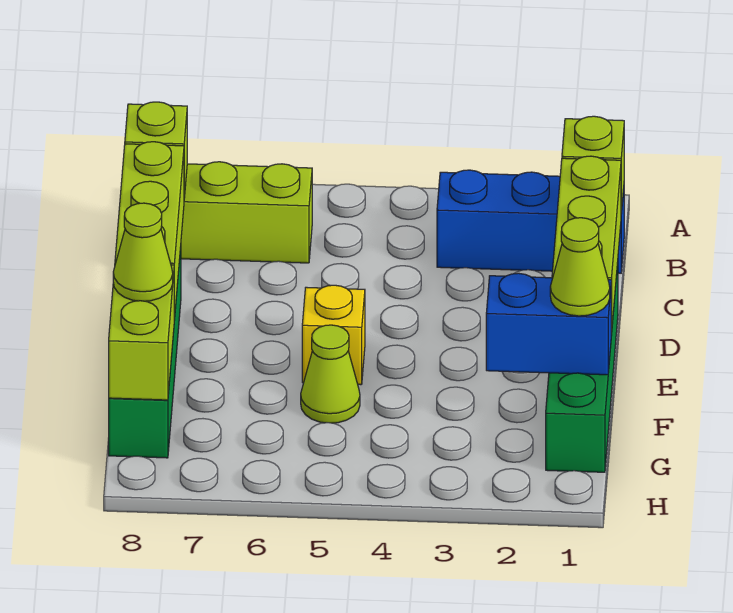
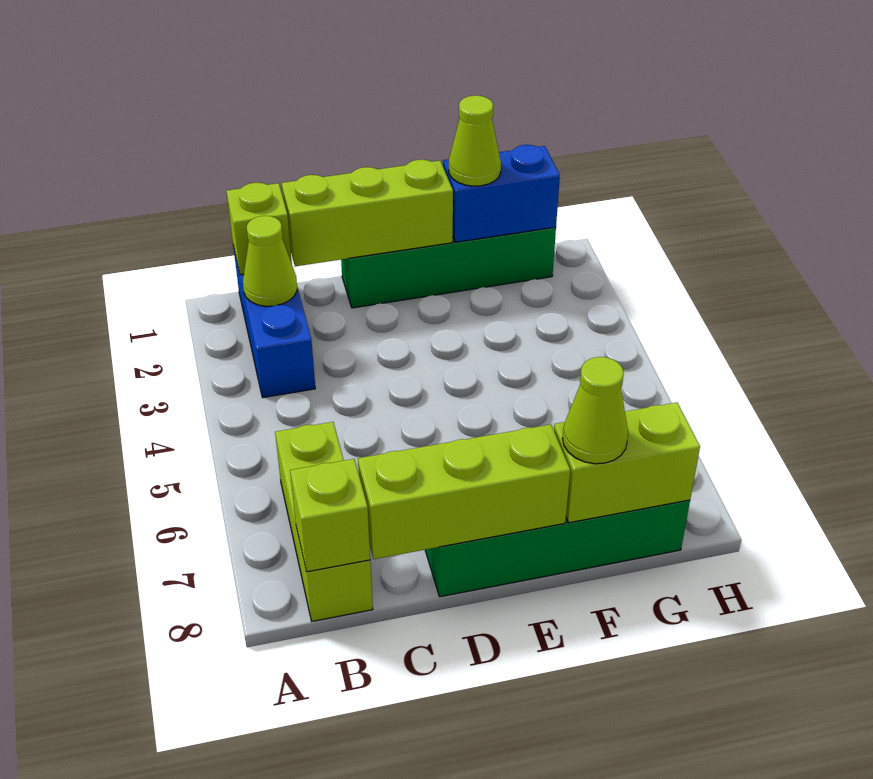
yellow brick E5 level 1 -> none
blue brick F1:F2 level 2 -> blue brick F1:G1 level 2
lime cone F5 level 1 -> lime cone B2 level 2

